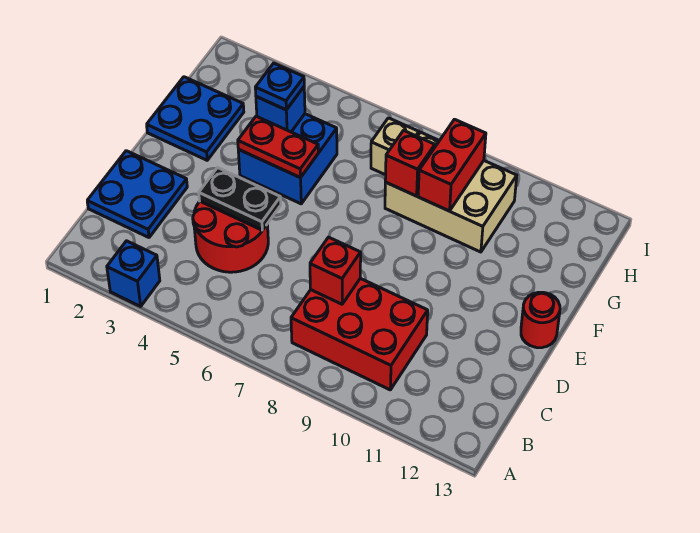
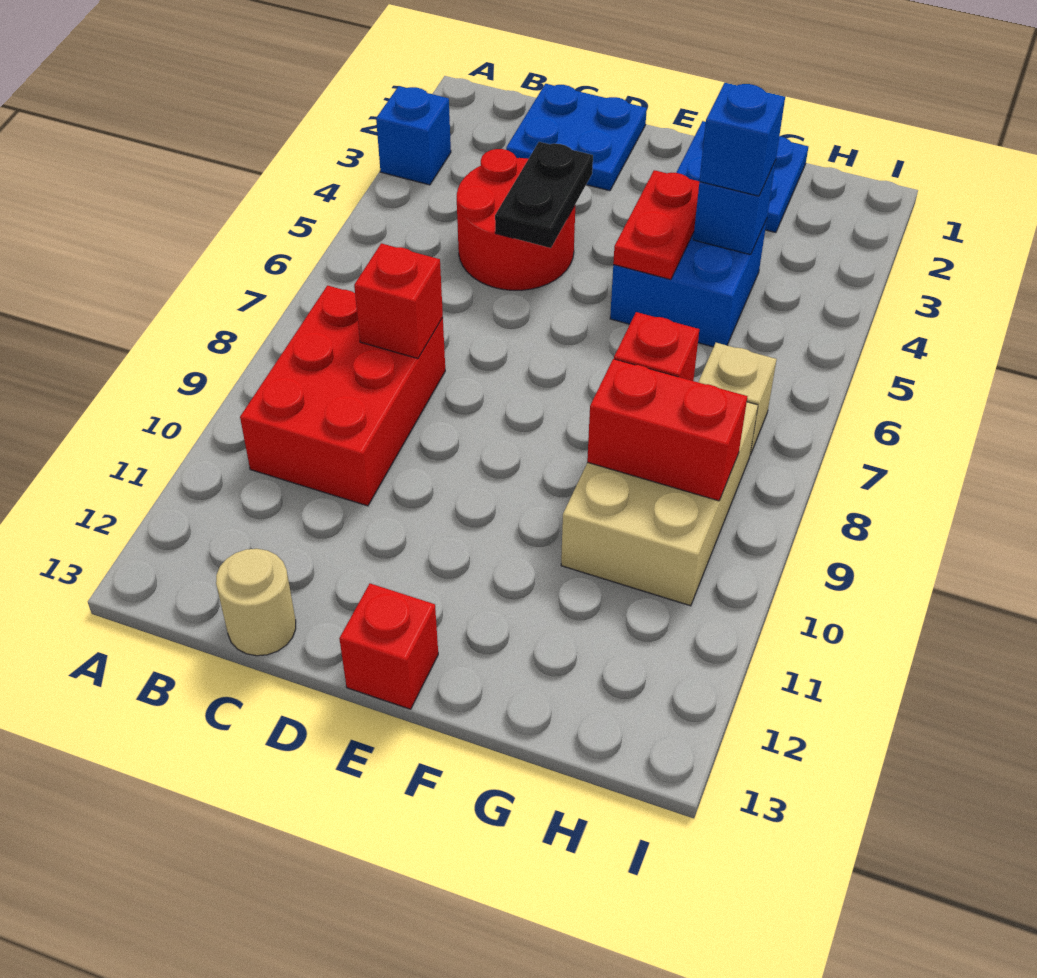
none -> tan round brick C13 level 1
red round brick E13 level 1 -> red brick E13 level 1
blue plate G4 level 3 -> blue brick G4 level 3

